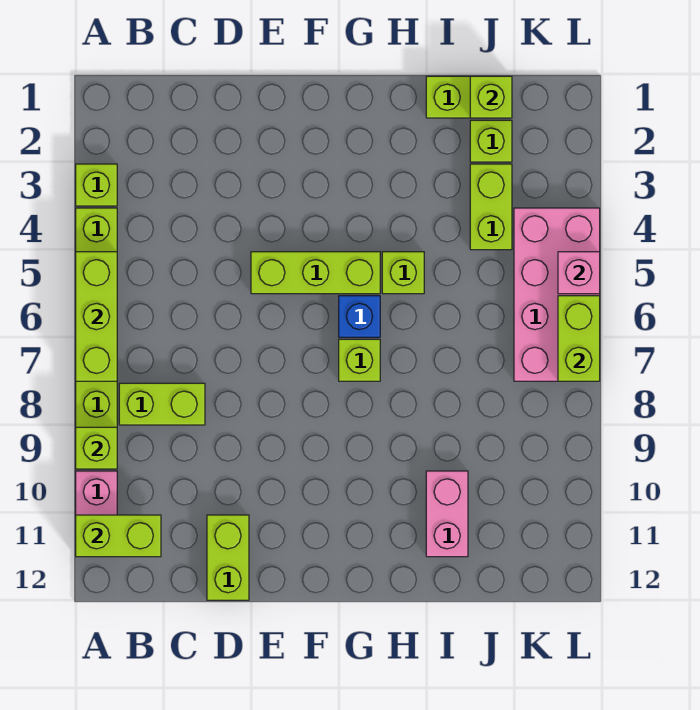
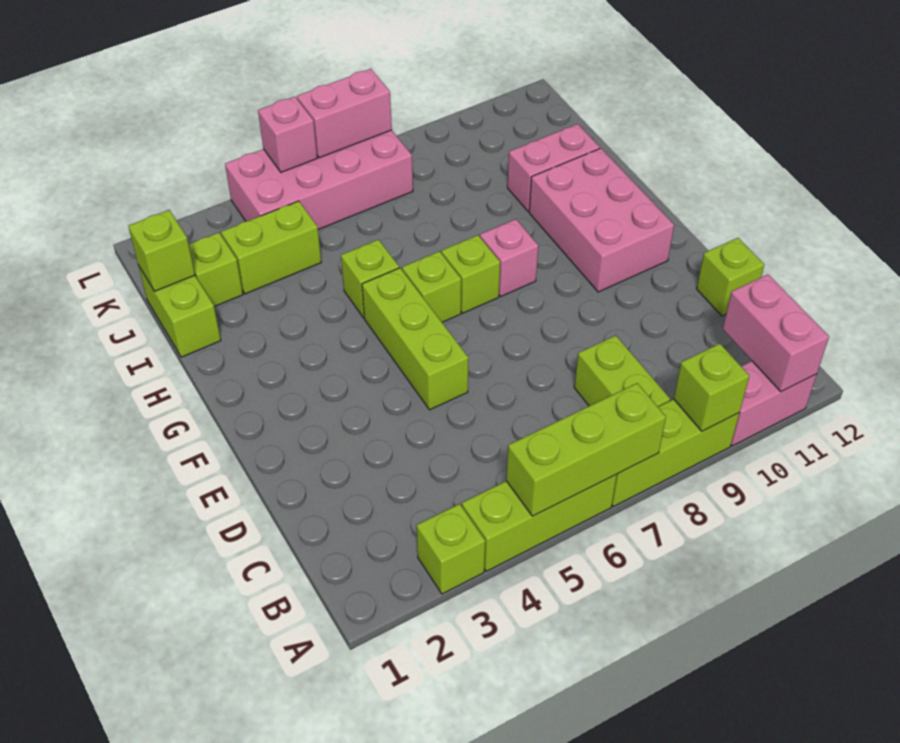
lime brick A11:B11 level 2 -> pink brick A11:B11 level 2
lime brick D11:D12 level 1 -> lime brick D12 level 1
none -> pink brick F10:H11 level 1
blue brick G6 level 1 -> lime brick G6 level 1
none -> pink brick G8 level 1
lime brick L6:L7 level 2 -> pink brick L6:L7 level 2

